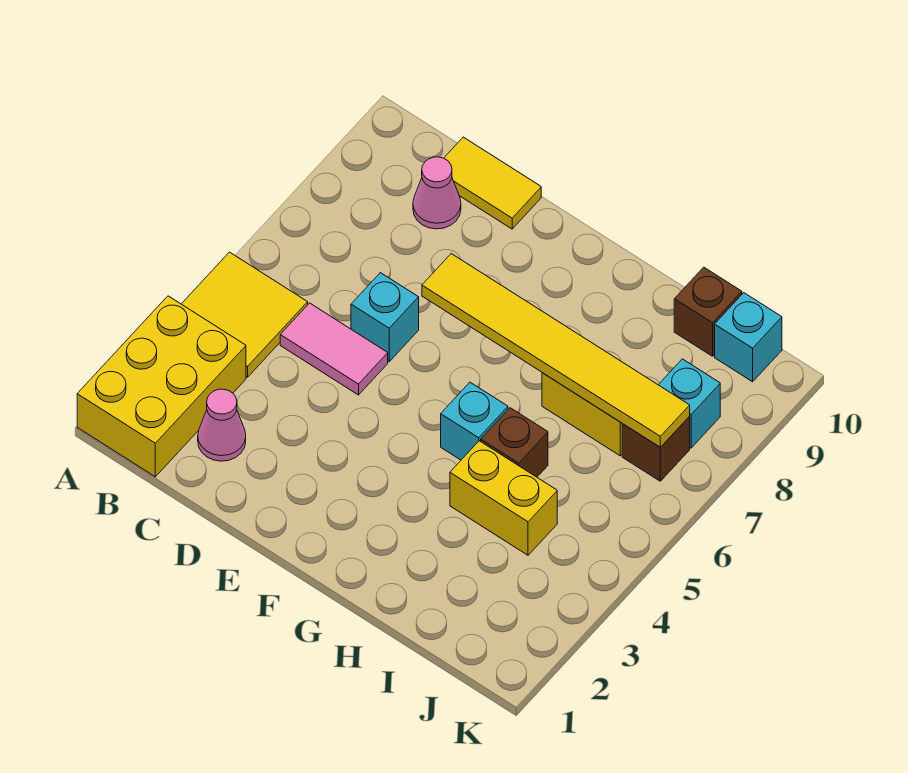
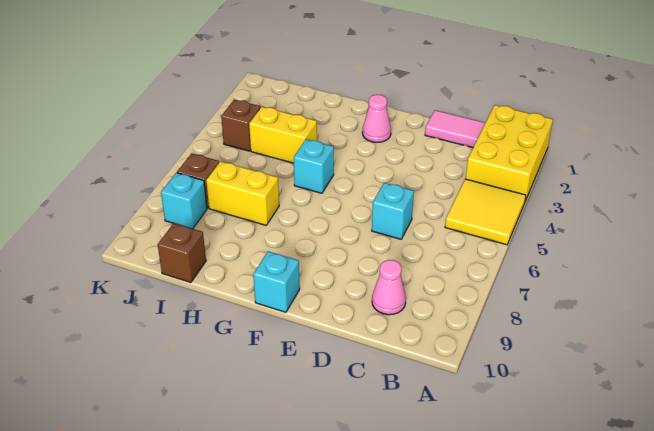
pink cone C2 level 1 -> pink cone F2 level 1
pink tile C5:D5 level 1 -> pink tile C1:D1 level 1
yellow tile C10:D10 level 1 -> none
yellow tile E7:J7 level 2 -> none
brown brick H5 level 1 -> brown brick J4 level 1
cyan brick J10 level 1 -> cyan brick F10 level 1

